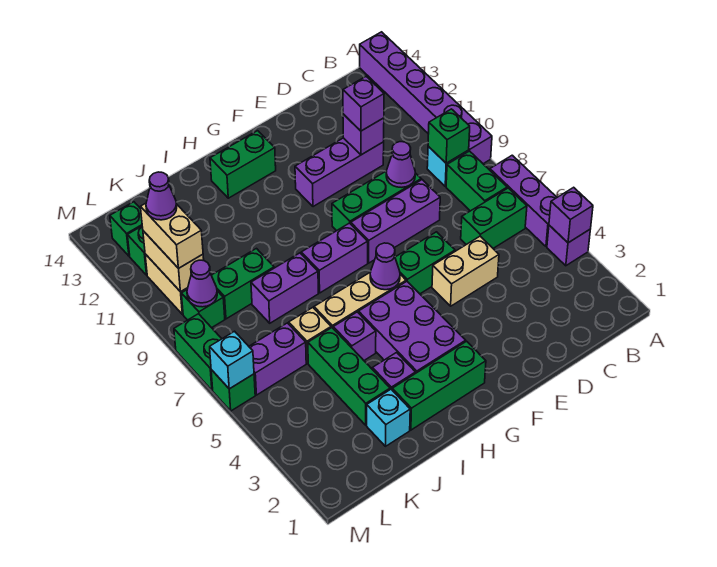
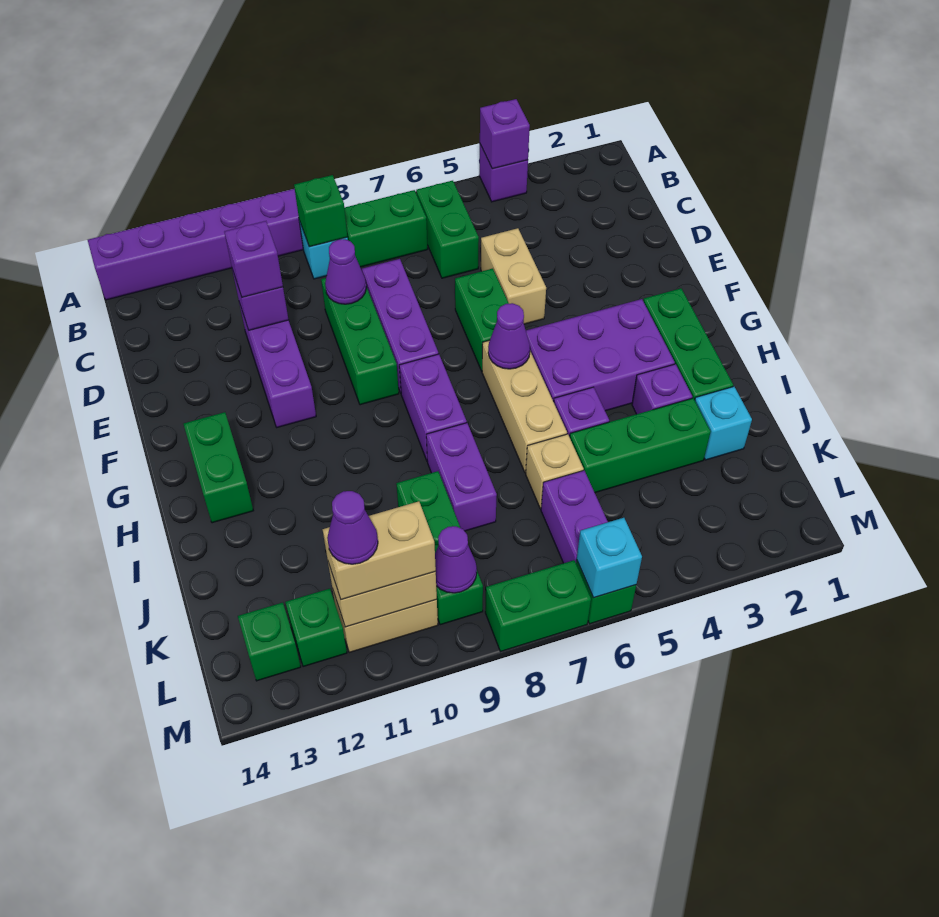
purple brick A5:A7 level 1 -> none

